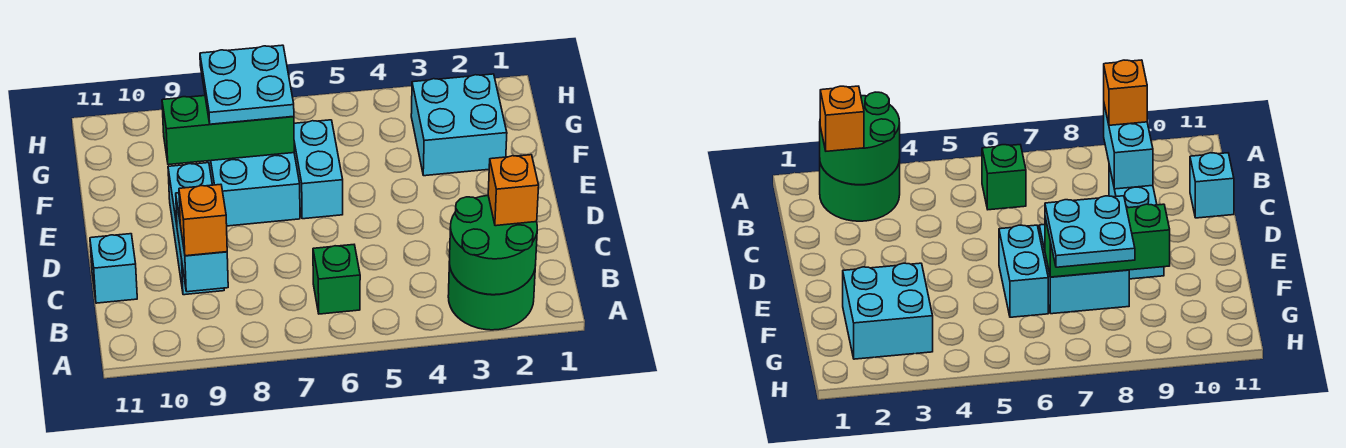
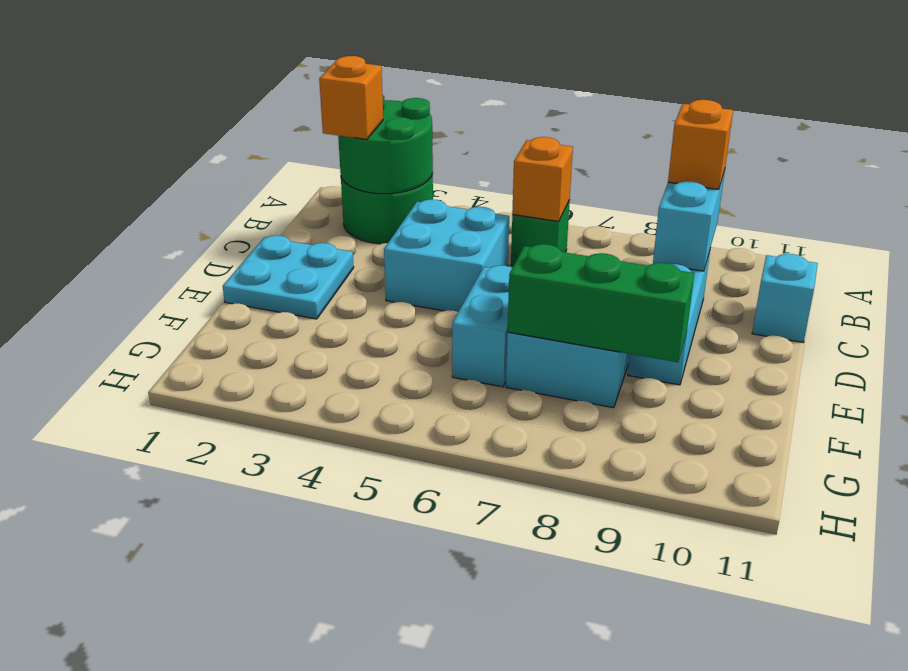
none -> orange brick B6 level 2
cyan brick F2:G3 level 1 -> cyan brick C4:D5 level 1
cyan plate F7:G8 level 3 -> cyan plate D1:E2 level 1

